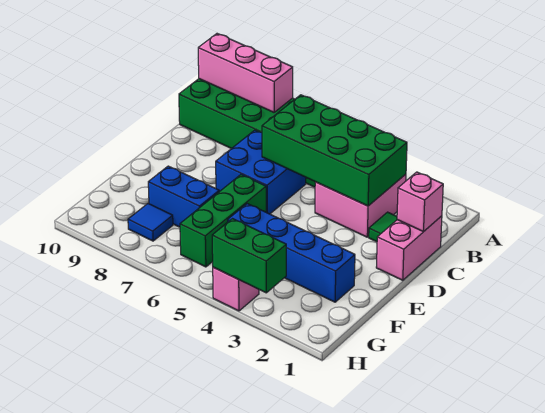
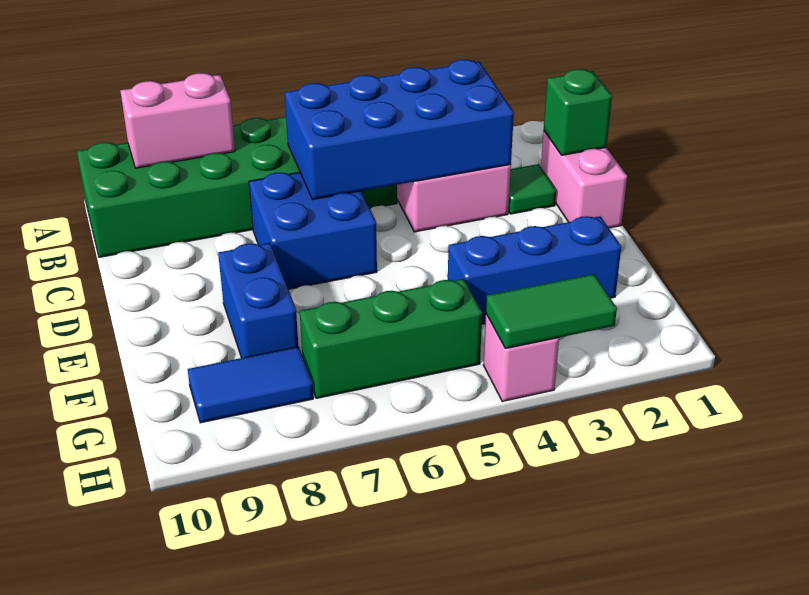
pink brick A8:A10 level 2 -> pink brick A8:A9 level 2
green brick B3:C6 level 2 -> blue brick B3:C6 level 2
pink brick C1 level 2 -> green brick C1 level 2
green brick E6:G6 level 1 -> green brick G5:G7 level 1
blue brick F2:F5 level 1 -> blue brick F2:F4 level 1
blue brick F7:F8 level 1 -> blue brick E8:F8 level 1
blue tile G8 level 1 -> blue tile G8:G9 level 1
green brick H3:H4 level 2 -> green tile H3:H4 level 2

